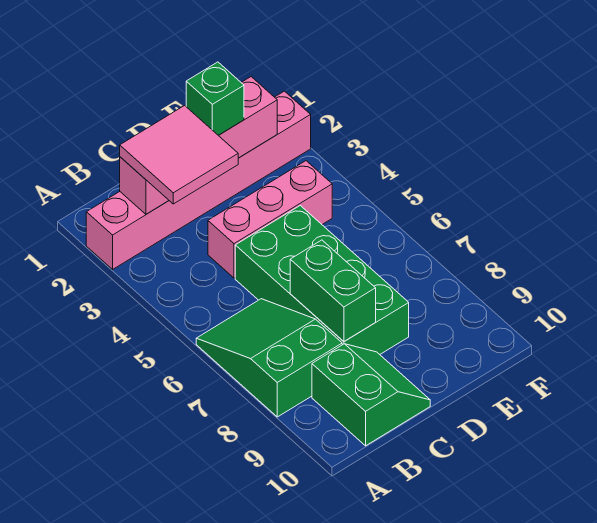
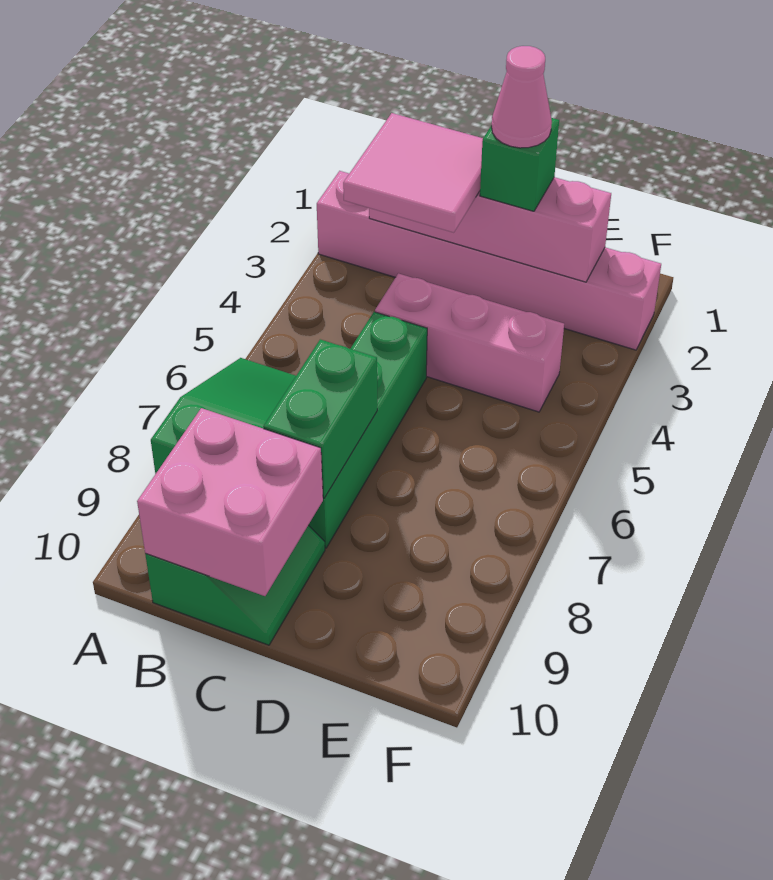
none -> pink brick B9:C10 level 2
green brick C5:D8 level 1 -> green brick C5:C8 level 1
none -> pink cone D2 level 4

